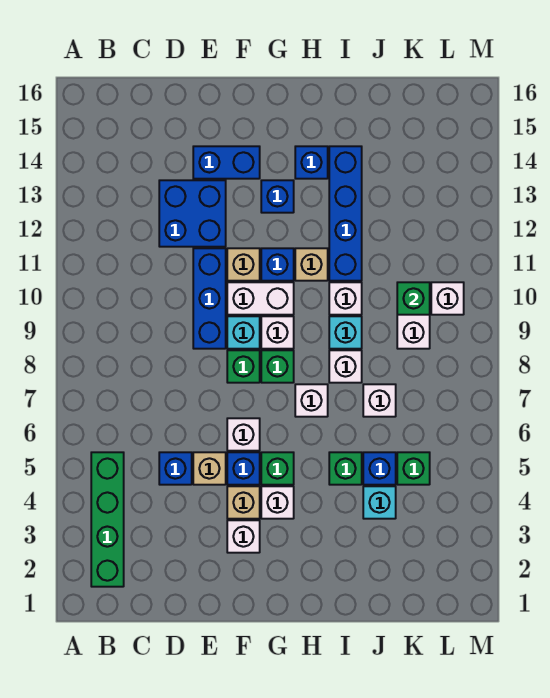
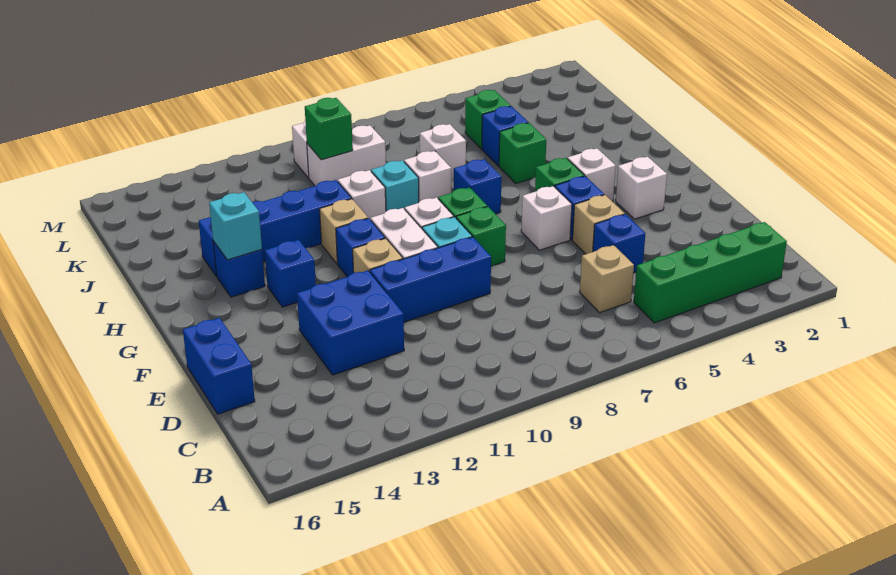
blue brick E14:F14 level 1 -> blue brick D16:E16 level 1
tan brick F4 level 1 -> tan brick C6 level 1
white brick H7 level 1 -> blue brick H7 level 1
cyan brick J4 level 1 -> cyan brick H14 level 2

